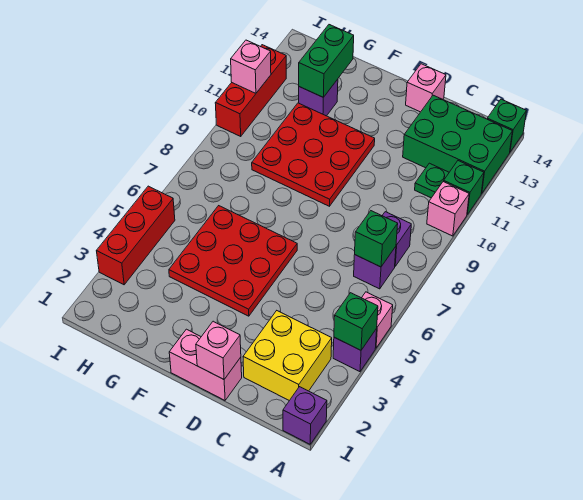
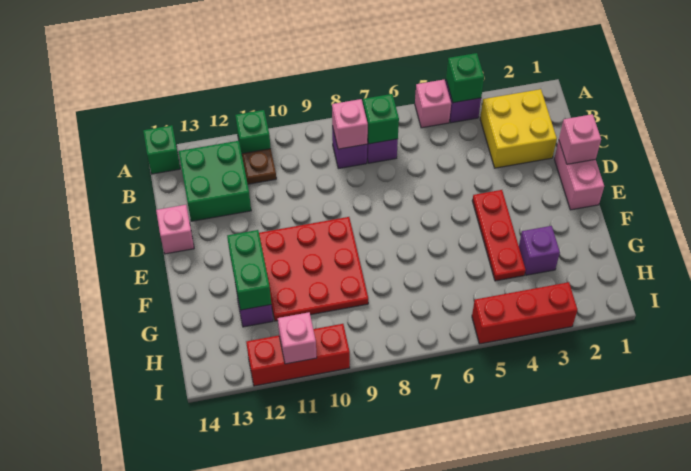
purple brick A1 level 1 -> purple brick G3 level 1
pink brick A10 level 1 -> pink brick B8 level 2
green brick A12:C13 level 1 -> green brick B12:C13 level 1
green plate B11 level 1 -> brown plate B11 level 1
red plate E4:G6 level 1 -> red plate E4:G4 level 1
green brick G12:G13 level 2 -> green brick F12:G12 level 2

